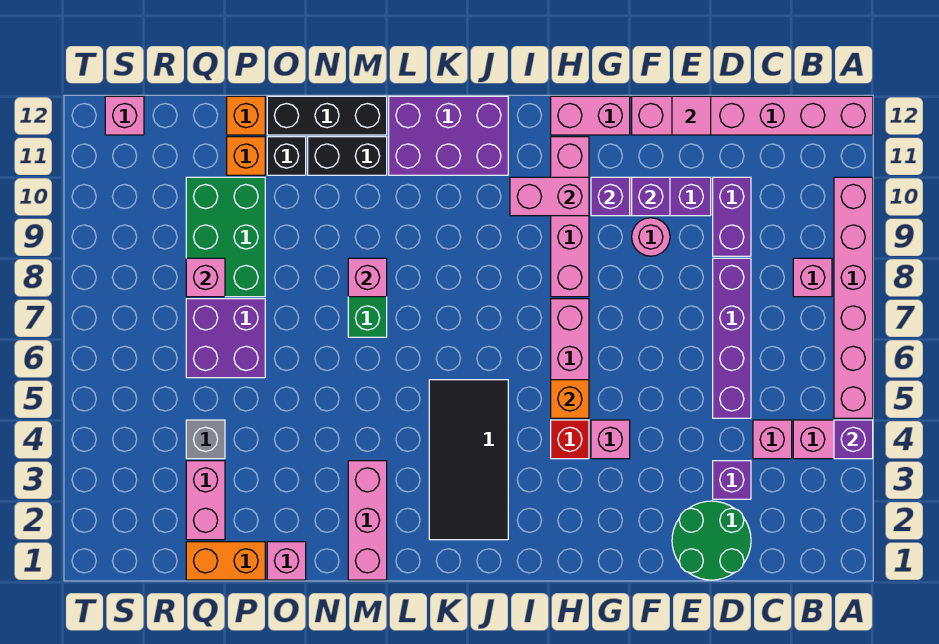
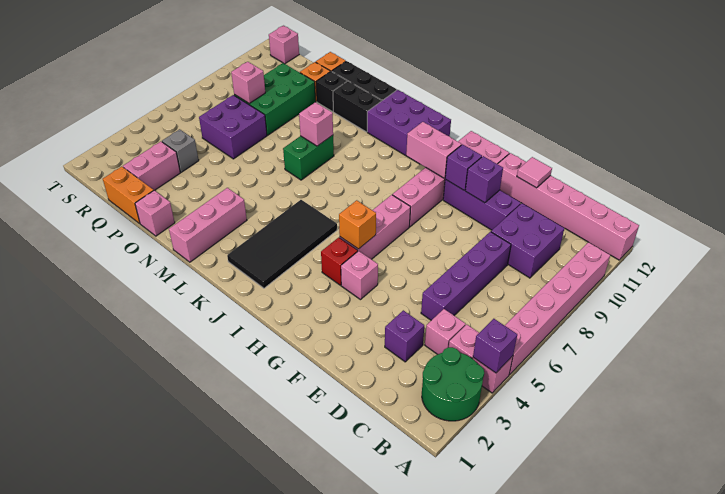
pink brick B8 level 1 -> none
green round brick D1:E2 level 1 -> green round brick A2:B3 level 1
purple brick D9:D10 level 1 -> purple brick C9:D10 level 1
pink round brick F9 level 1 -> none

